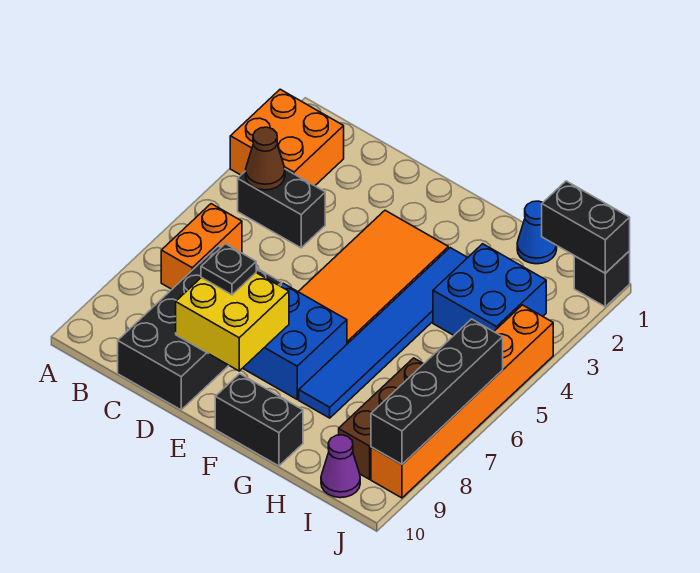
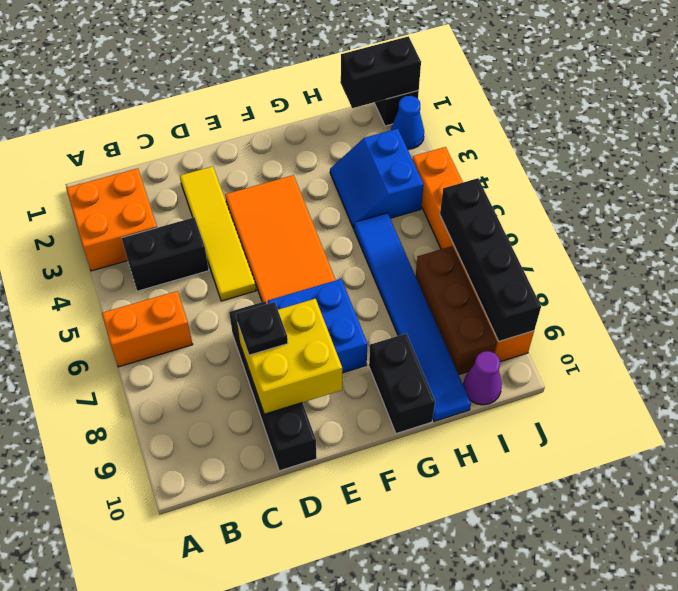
brown cone B4 level 2 -> none
orange brick B6:B7 level 1 -> orange brick A6:B6 level 1
black brick C7:D10 level 1 -> black brick D7:D10 level 1
none -> yellow tile D2:D5 level 1
black brick F10:G10 level 1 -> black brick G9:G10 level 1
blue tile G3:G8 level 1 -> blue tile H5:H10 level 1
blue cone H1 level 1 -> blue cone J2 level 1
blue brick H3:I4 level 1 -> blue slope H3:I4 level 1 top I

